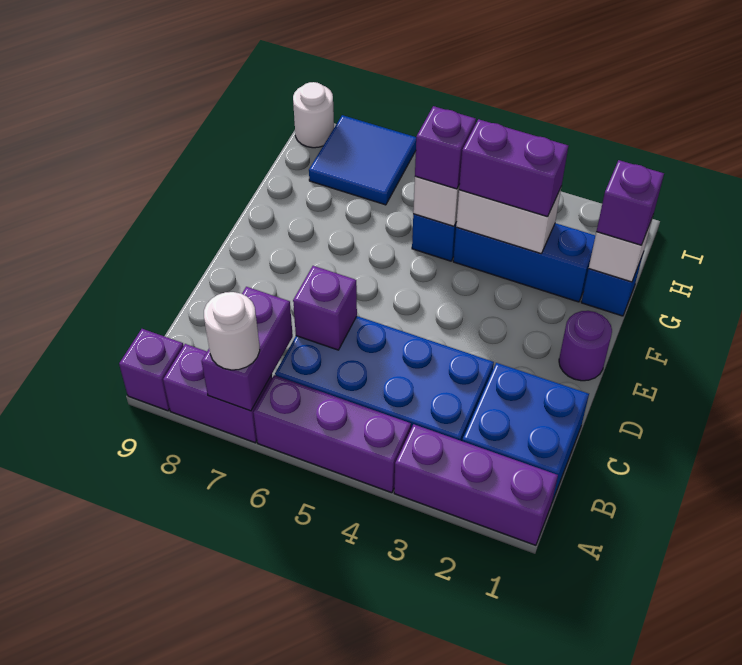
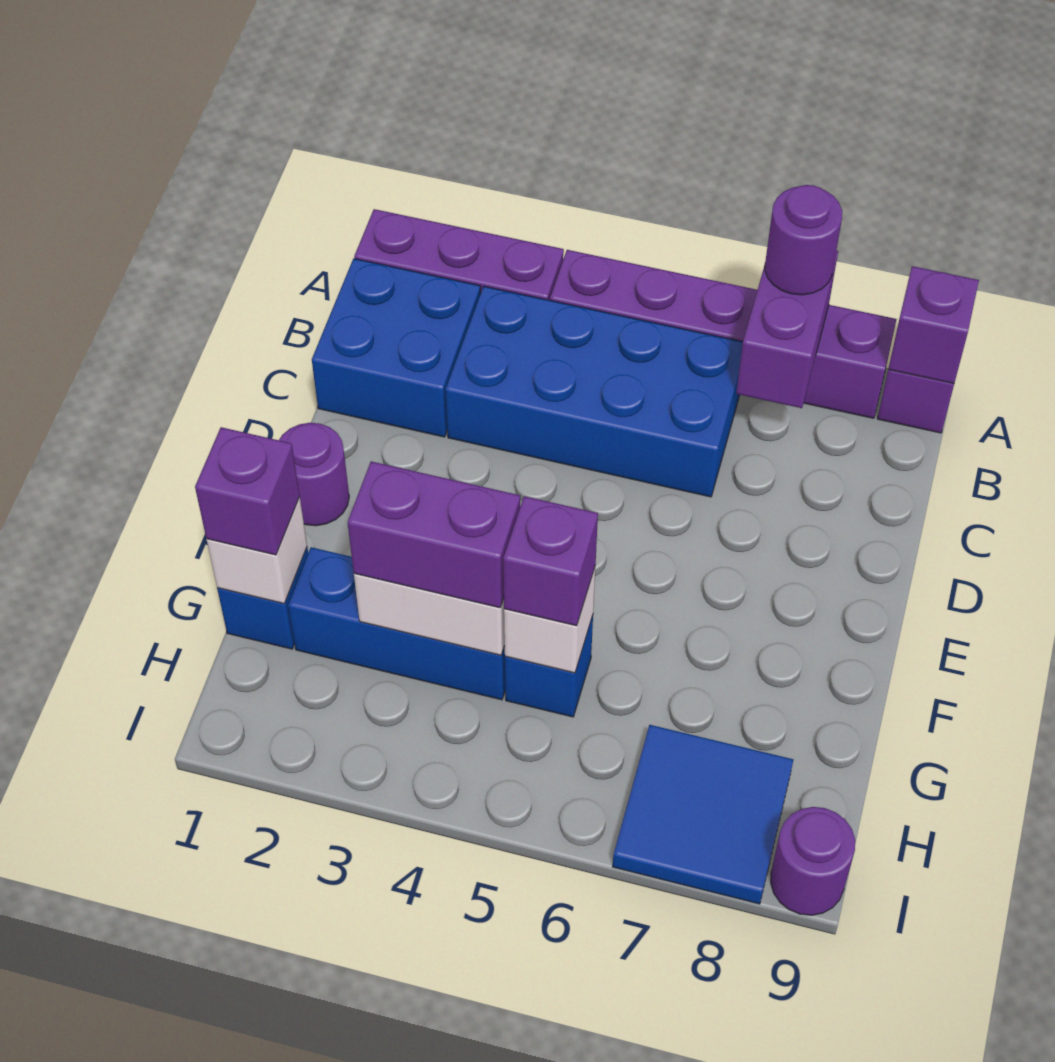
white round brick A7 level 3 -> purple round brick A7 level 3
purple brick C6 level 2 -> purple brick A9 level 2
white round brick I9 level 1 -> purple round brick I9 level 1

